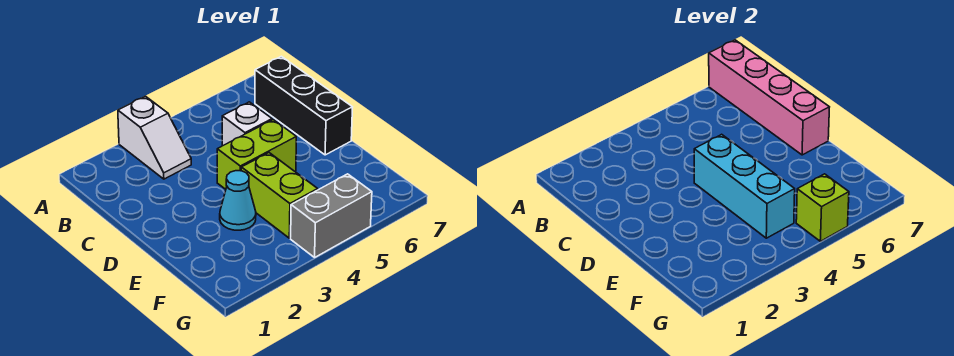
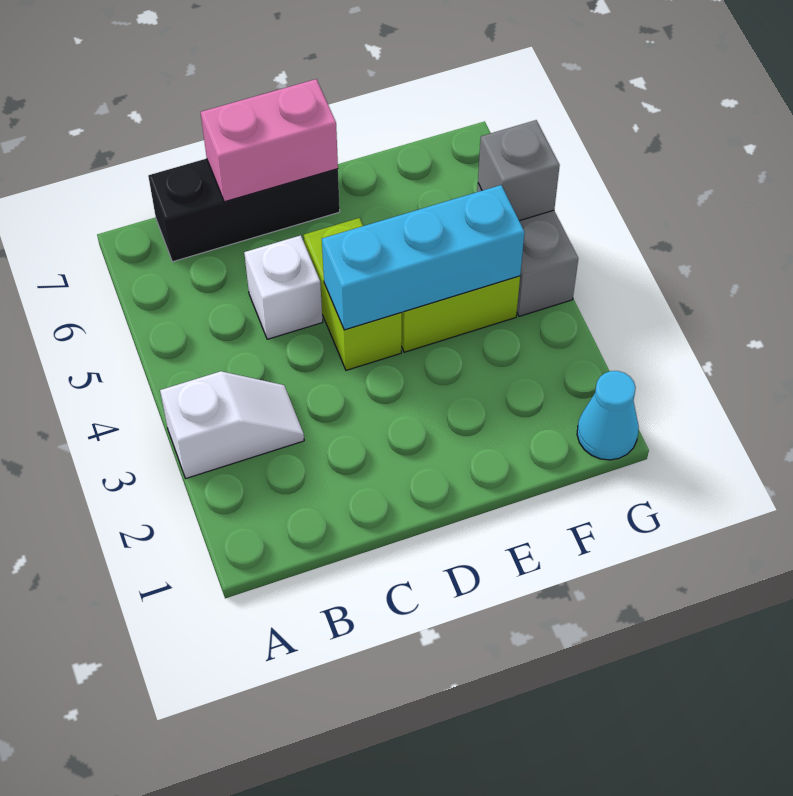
pink brick A7:D7 level 2 -> pink brick C7:D7 level 2
cyan cone E3 level 1 -> cyan cone G1 level 1
lime brick G5 level 2 -> grey brick G5 level 2

